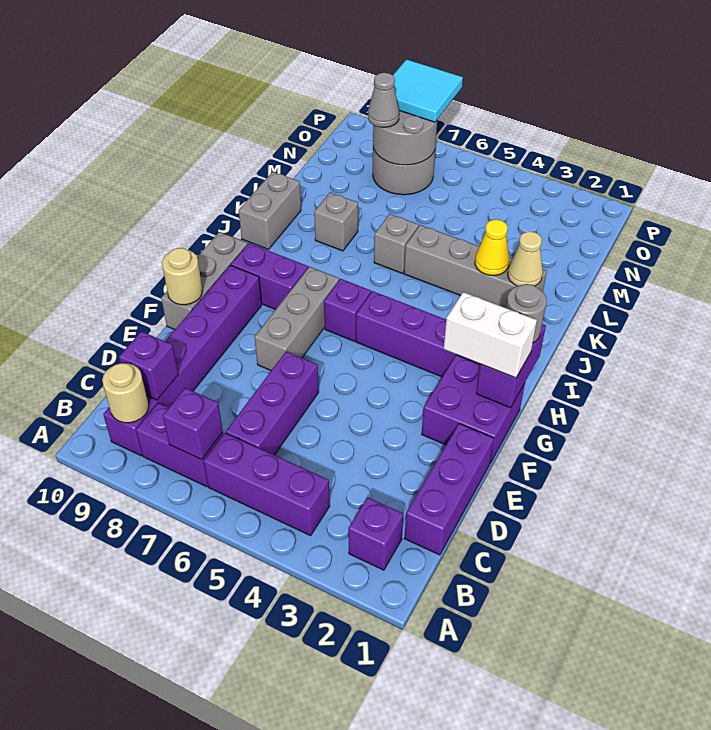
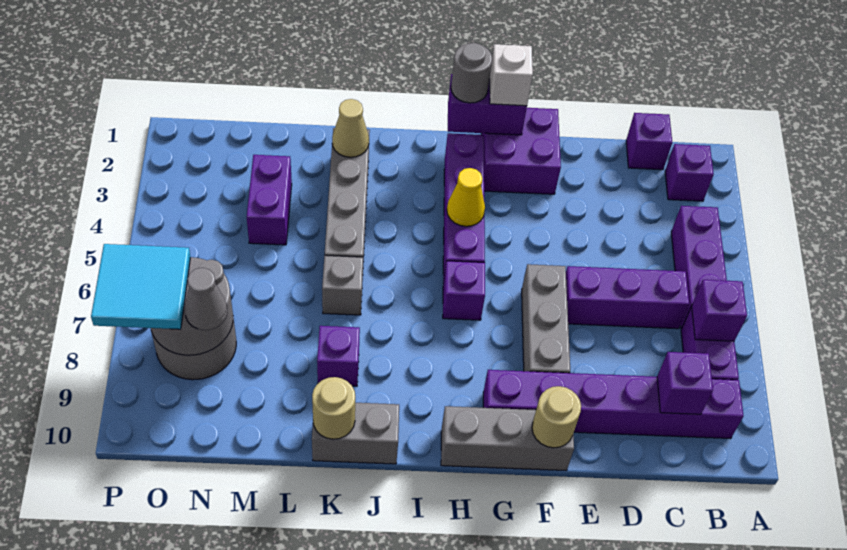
tan round brick B9 level 2 -> tan round brick K10 level 2
purple brick C1:E1 level 1 -> purple brick C1 level 1
grey brick F7:H7 level 1 -> grey brick F6:F8 level 1
white brick G1:G2 level 3 -> white brick G1 level 3
purple brick H8:H9 level 1 -> purple brick M3:M4 level 1
yellow cone K3 level 2 -> yellow cone H4 level 2
grey brick K8 level 1 -> purple brick K8 level 1

